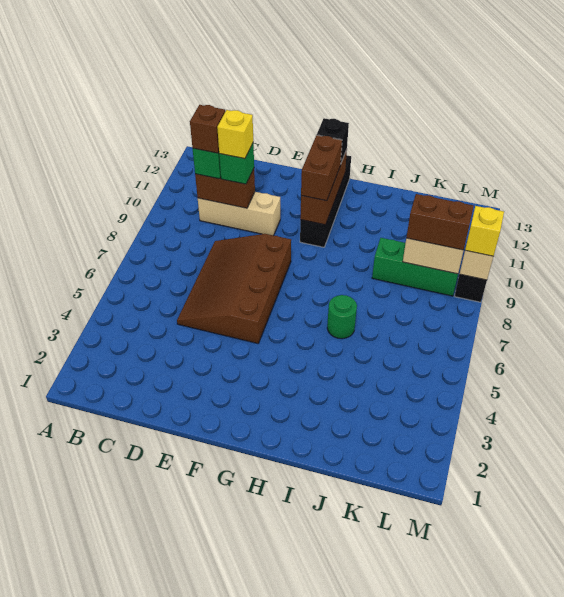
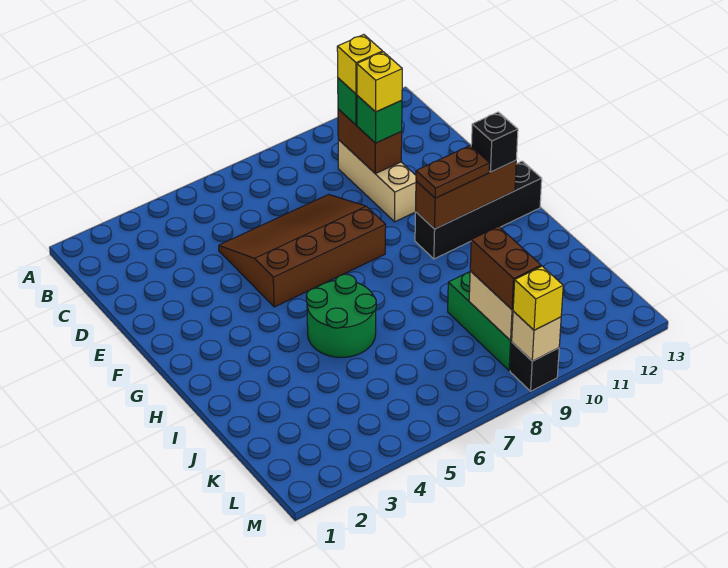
brown brick C10 level 4 -> yellow brick C10 level 4
brown brick G10:G11 level 3 -> brown plate G10:G11 level 3
green round brick I6 level 1 -> green round brick H5:I6 level 1

